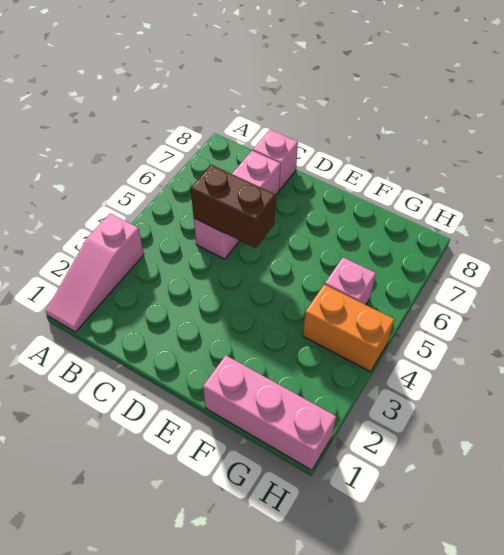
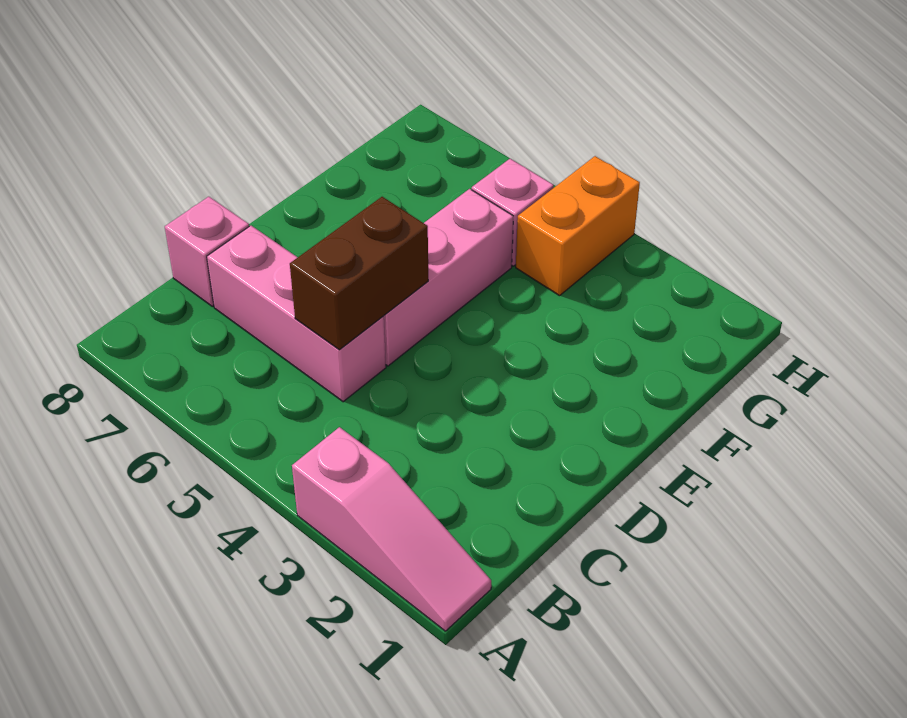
pink brick F1:H1 level 1 -> pink brick D5:F5 level 1

